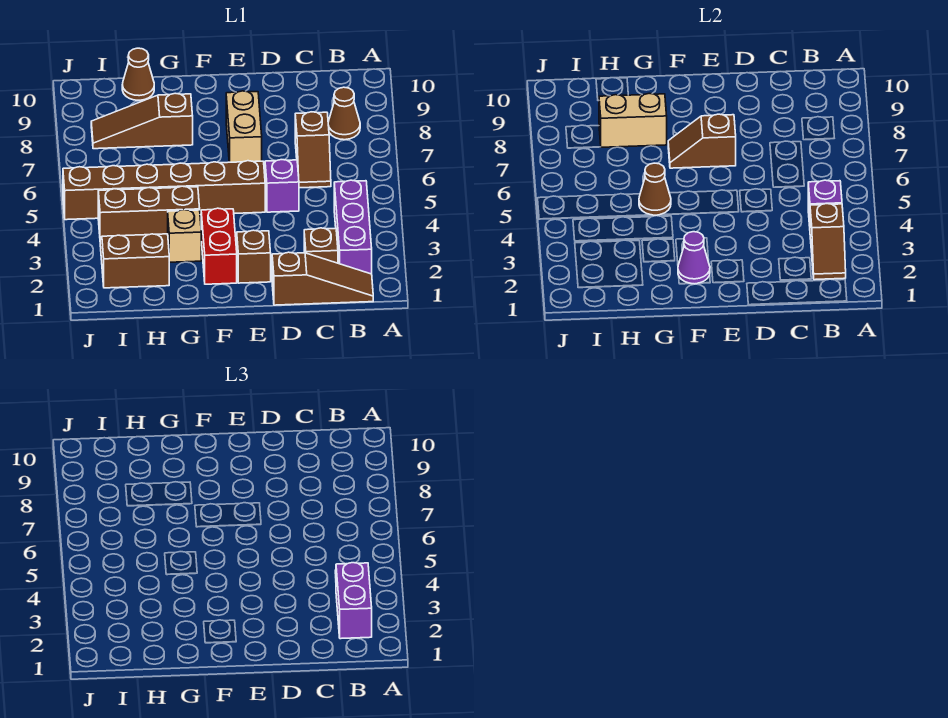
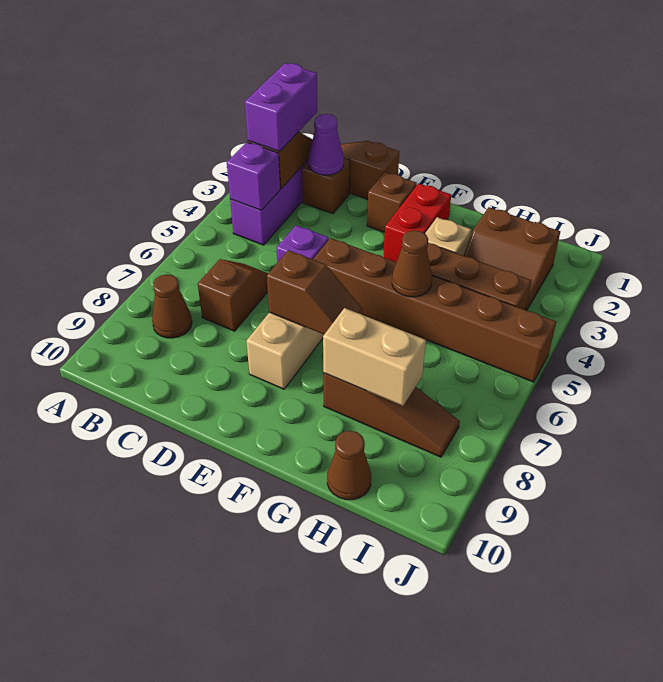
purple cone F2 level 2 -> purple cone C2 level 2

